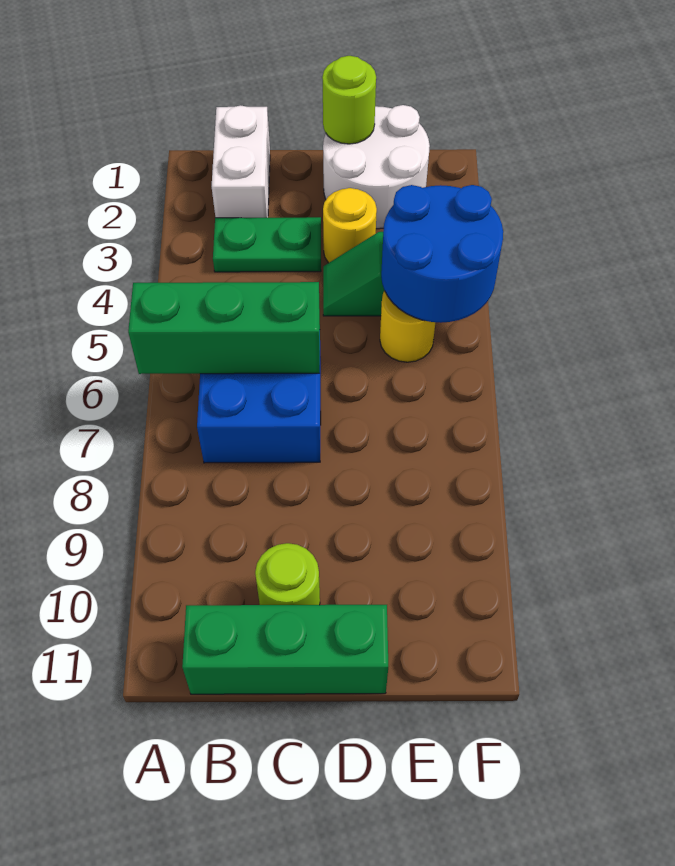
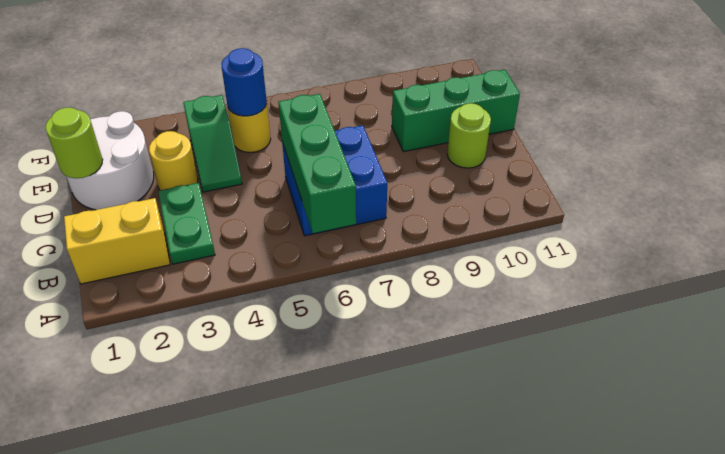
white brick B1:B2 level 1 -> yellow brick B1:B2 level 1
green brick B11:D11 level 1 -> green brick D9:D11 level 1
blue round brick E4:F5 level 2 -> blue round brick E5 level 2

